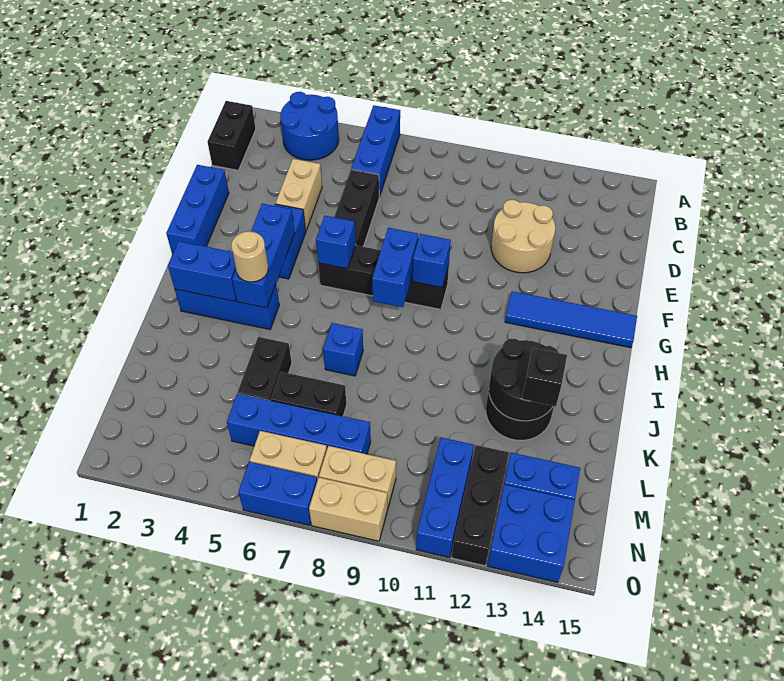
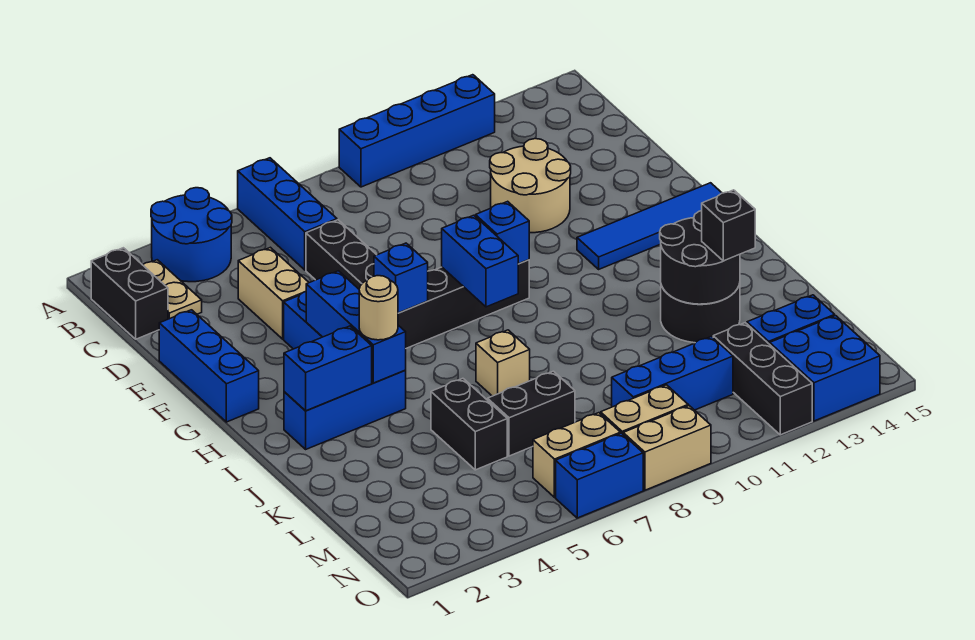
none -> tan plate B2:C2 level 1
blue brick J7 level 1 -> tan brick J7 level 1
blue brick M5:M8 level 1 -> blue brick A9:A12 level 1
blue brick M11:O11 level 1 -> blue brick M9:M11 level 1

